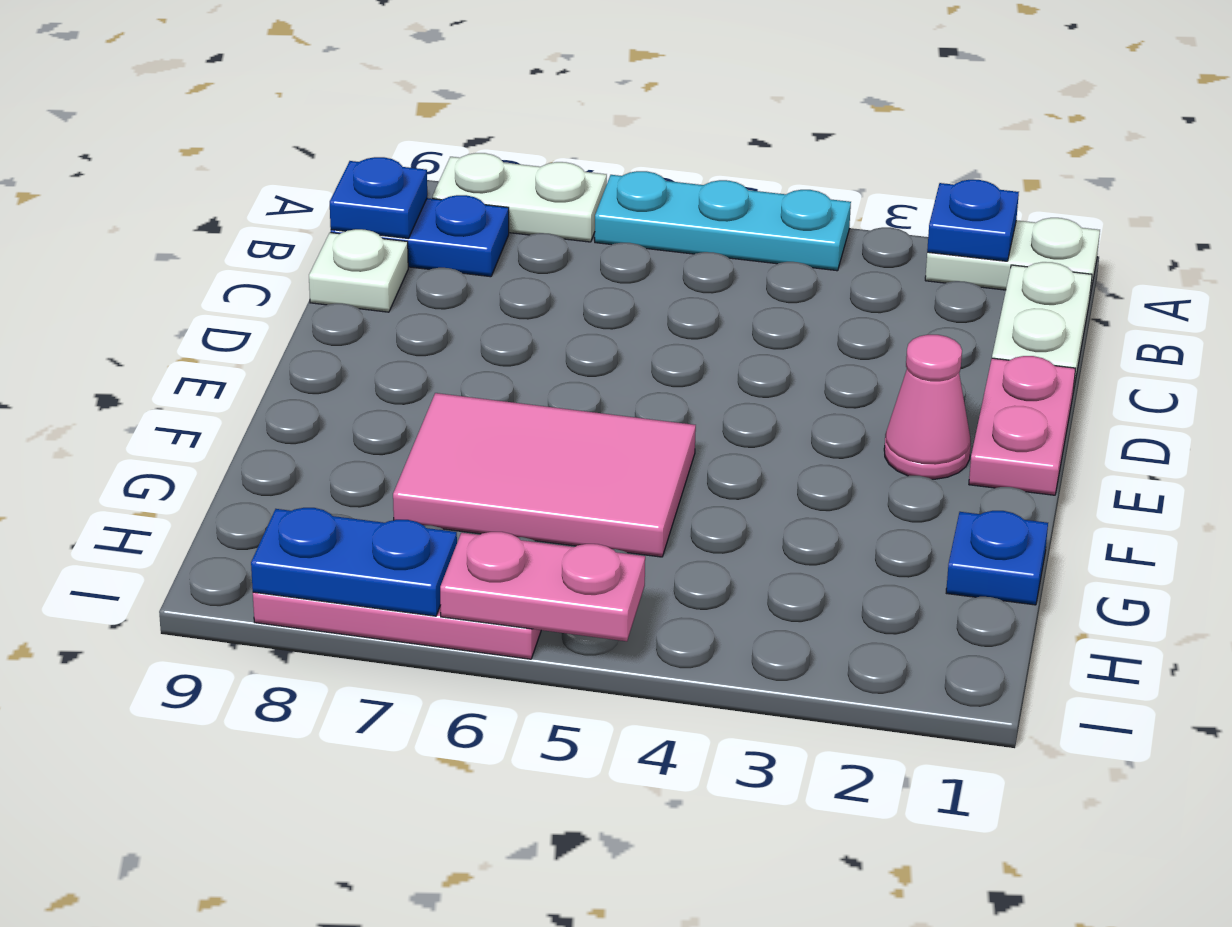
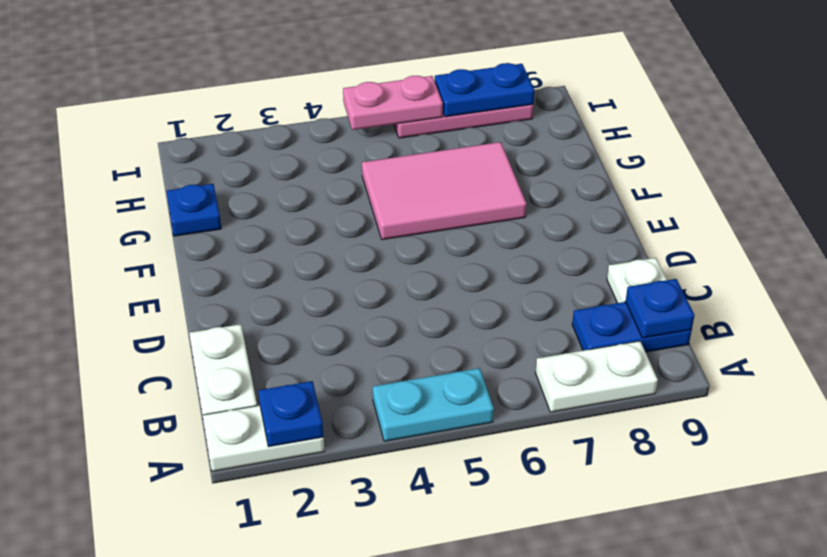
cyan plate A4:A6 level 1 -> cyan plate A4:A5 level 1
pink plate D1:E1 level 1 -> none
pink cone E2 level 1 -> none

